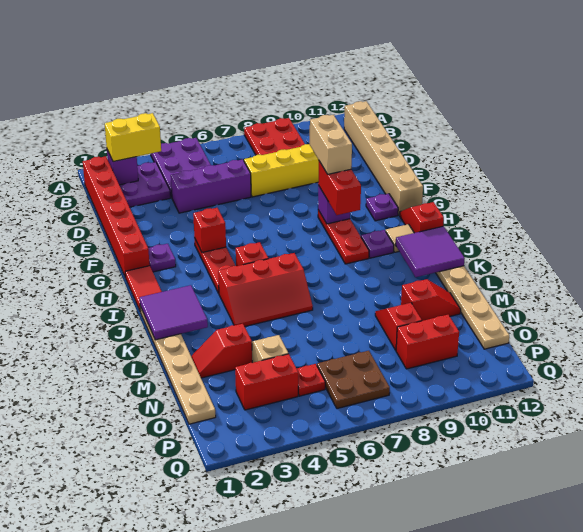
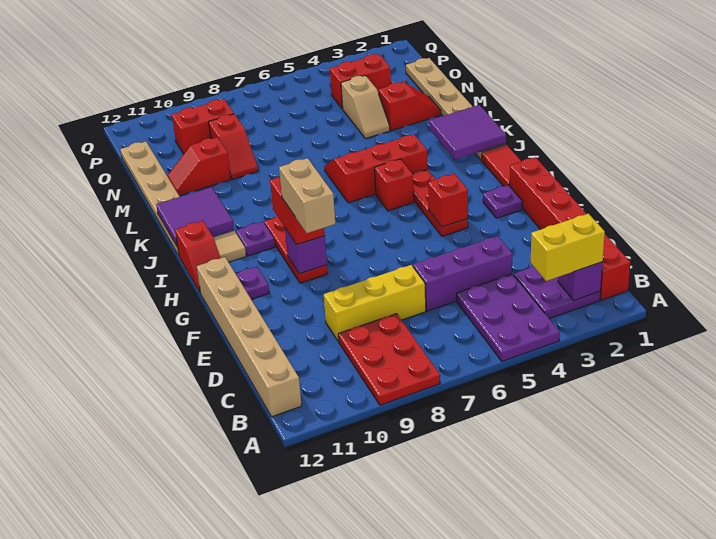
red plate O5 level 1 -> none
brown plate O6:P7 level 1 -> none

